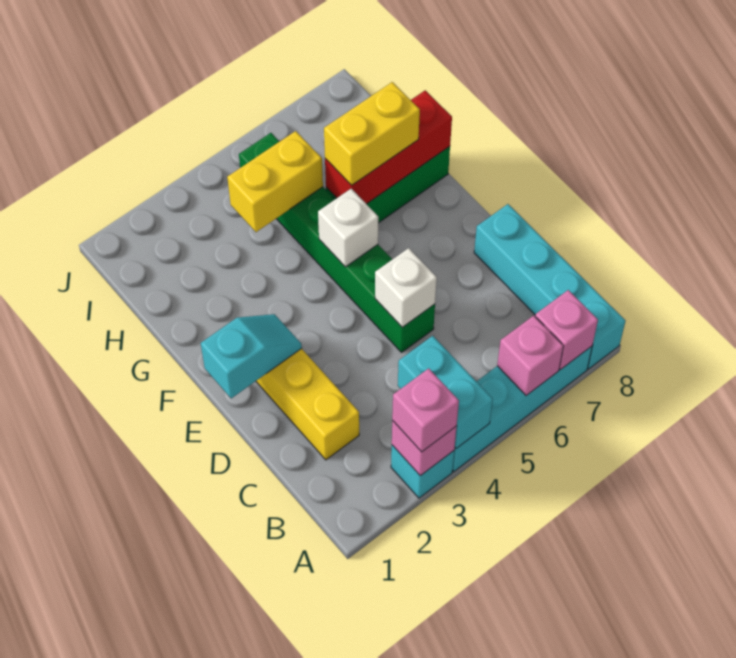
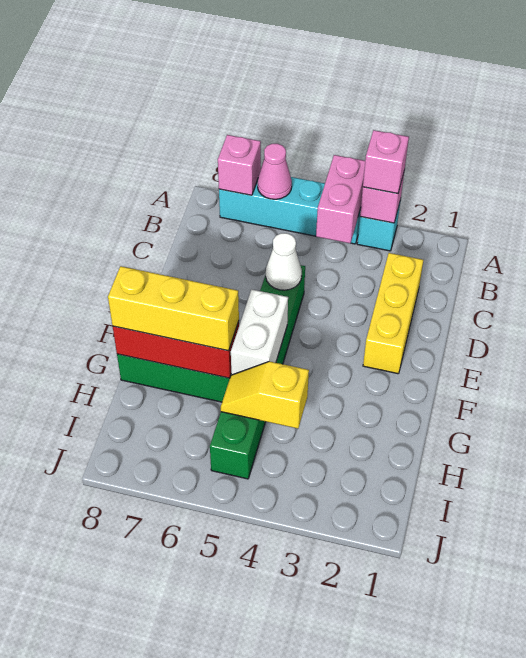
cyan brick A4:B4 level 2 -> pink brick A4:B4 level 2
pink brick A6 level 2 -> pink cone A6 level 2
cyan brick A8:D8 level 1 -> none
white brick D5 level 2 -> white cone D5 level 2
cyan slope E1:E2 level 2 top 1 -> none
white brick F5 level 2 -> white brick F5:G5 level 2
yellow brick G6:G7 level 3 -> yellow brick G6:G8 level 3
yellow brick H4:H5 level 2 -> yellow slope H4:H5 level 2 top 4

